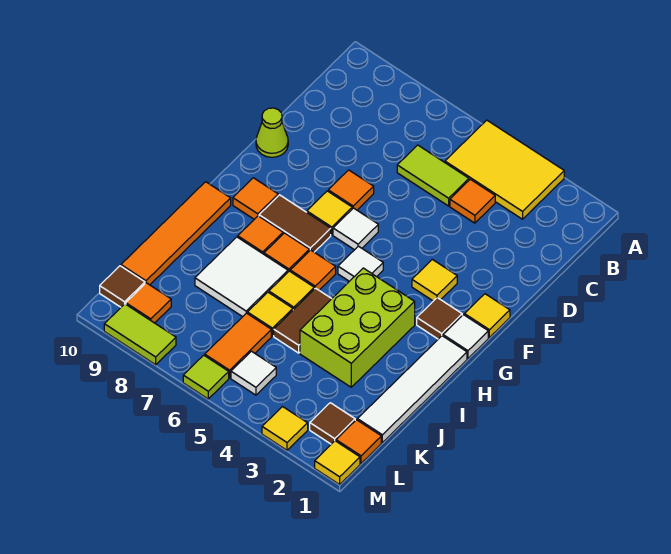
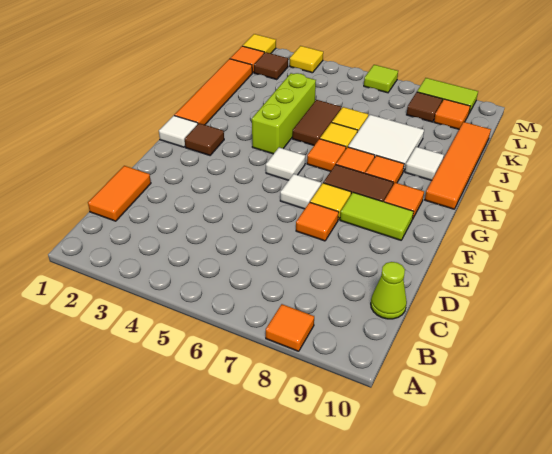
yellow tile A3:B5 level 1 -> none
orange tile C4 level 1 -> orange tile A8 level 1
lime tile C5:C6 level 1 -> lime tile F8:F9 level 1
lime cone E10 level 1 -> lime cone C10 level 1
yellow tile F1 level 1 -> none
yellow tile F3 level 1 -> none
white tile H1:K1 level 1 -> orange tile H1:K1 level 1
lime brick H3:J4 level 1 -> lime brick H4:J4 level 1
orange tile K6:L6 level 1 -> orange tile C1:D1 level 1
white tile L5 level 1 -> white tile I9 level 1
brown tile L10 level 1 -> brown tile L8 level 1

